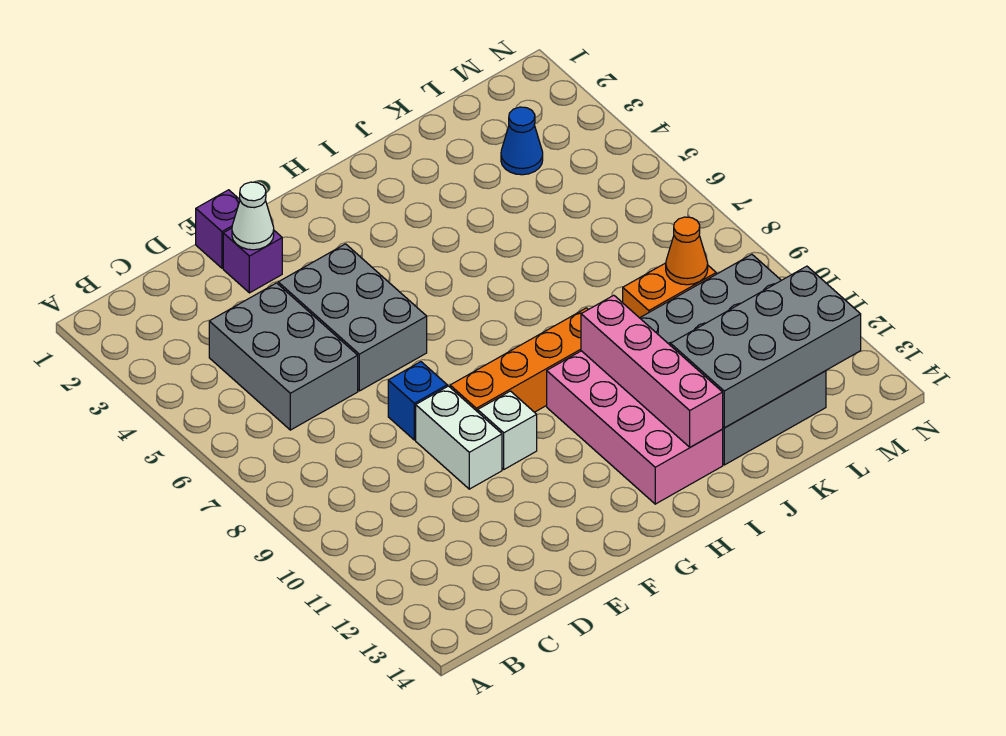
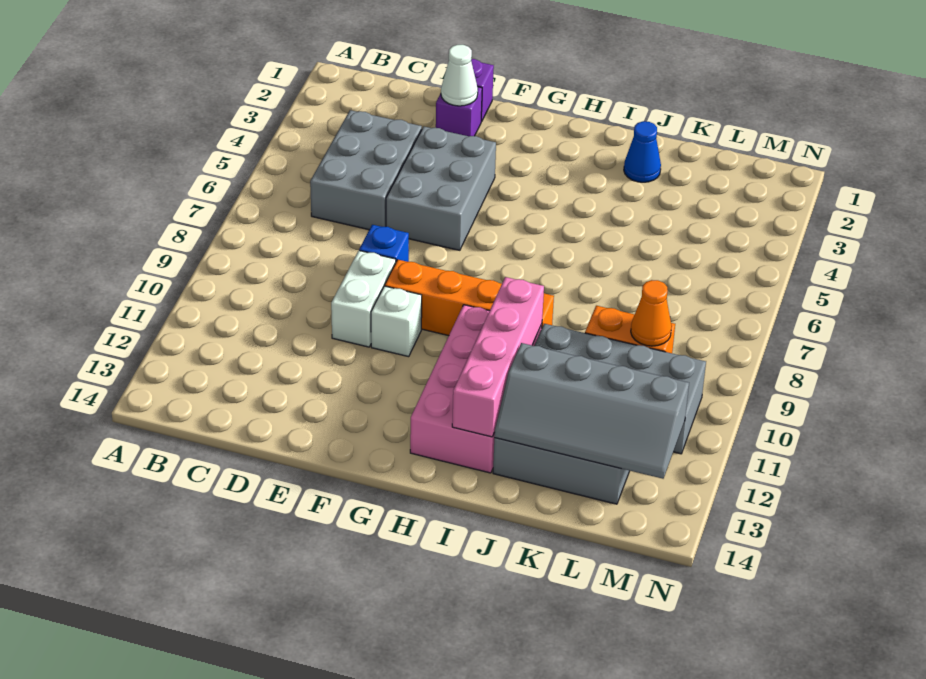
grey brick J12:M13 level 2 -> grey slope J12:M13 level 2 top 12
blue cone L3 level 1 -> blue cone J2 level 1

